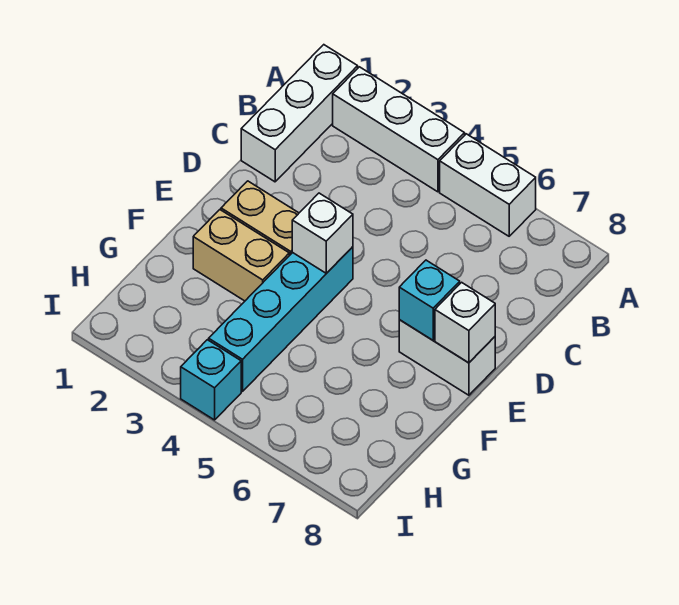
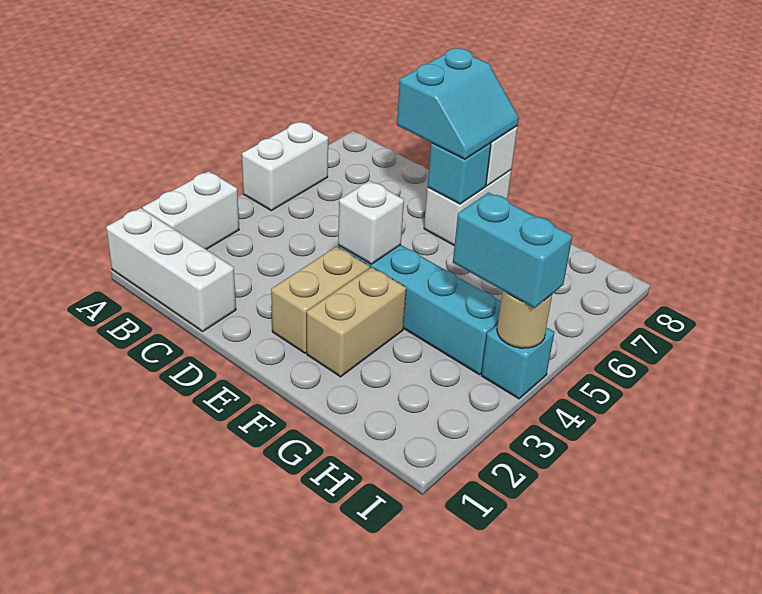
white brick A2:A4 level 1 -> white brick A2:A3 level 1
none -> cyan slope D7:E8 level 3 top D
none -> cyan brick H4:I4 level 3
none -> tan round brick I4 level 2

